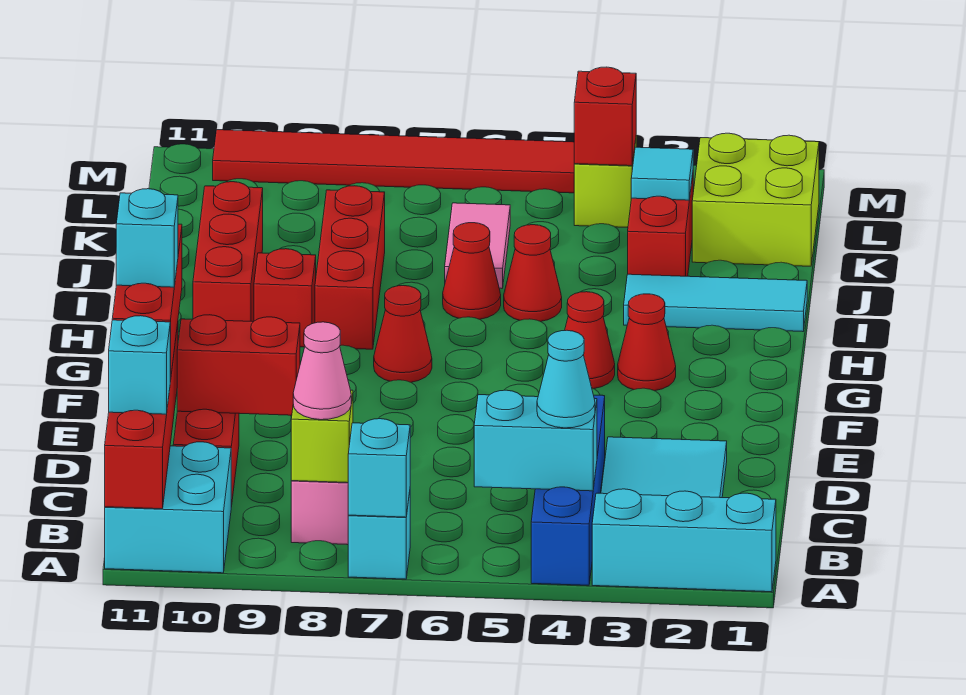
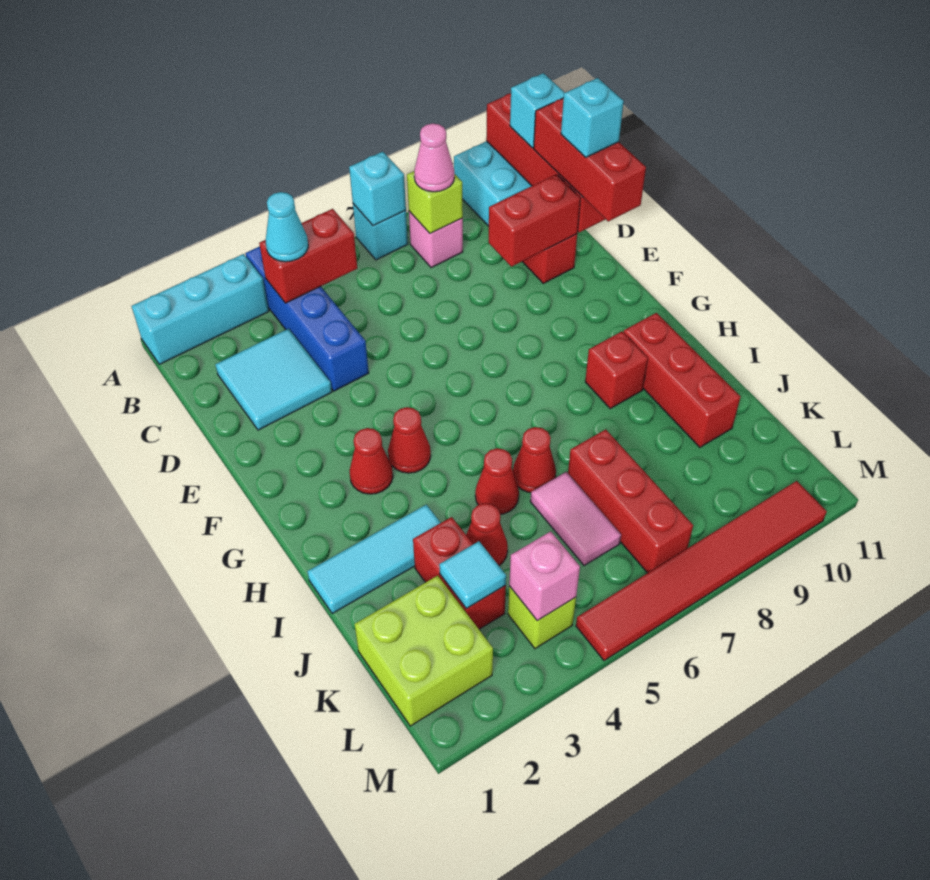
cyan brick B4:B5 level 2 -> red brick B4:B5 level 2
red cone G7 level 1 -> red cone J4 level 1
red brick H8:J8 level 1 -> red brick J7:L7 level 1
red brick L4 level 2 -> pink brick L4 level 2

